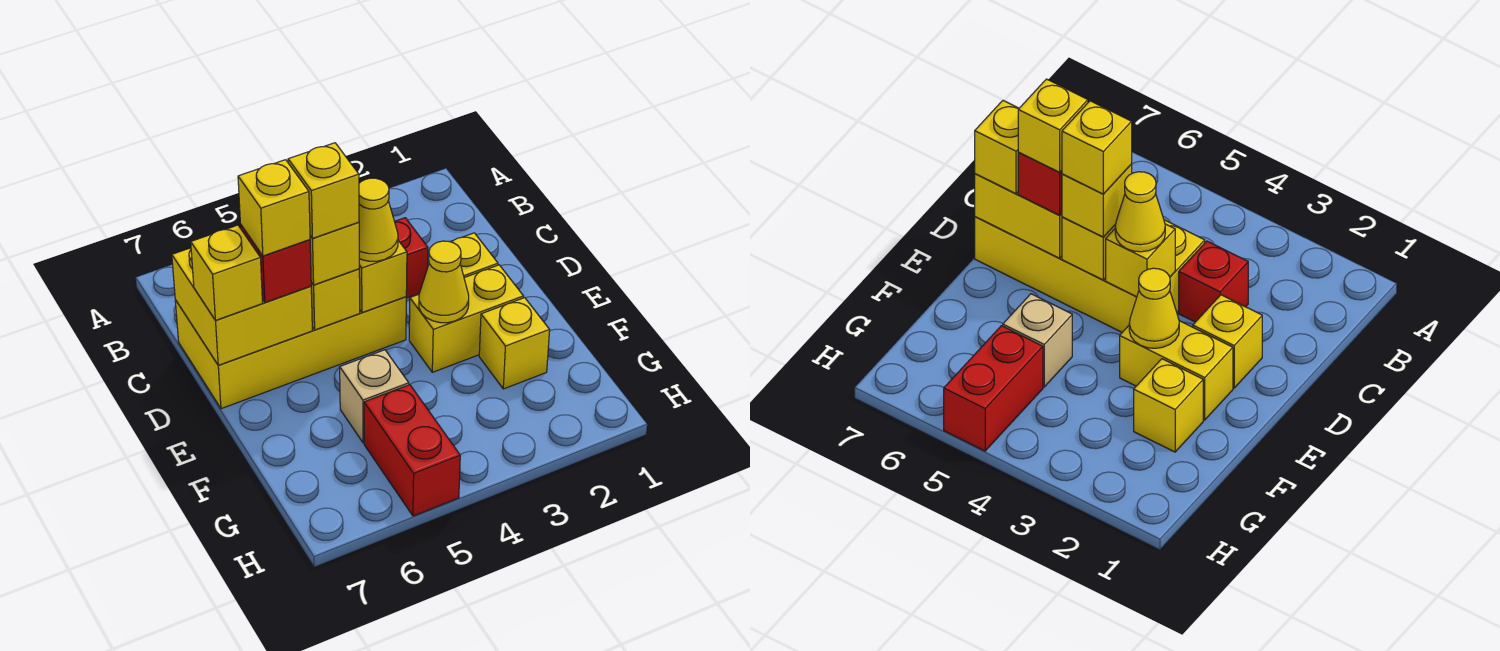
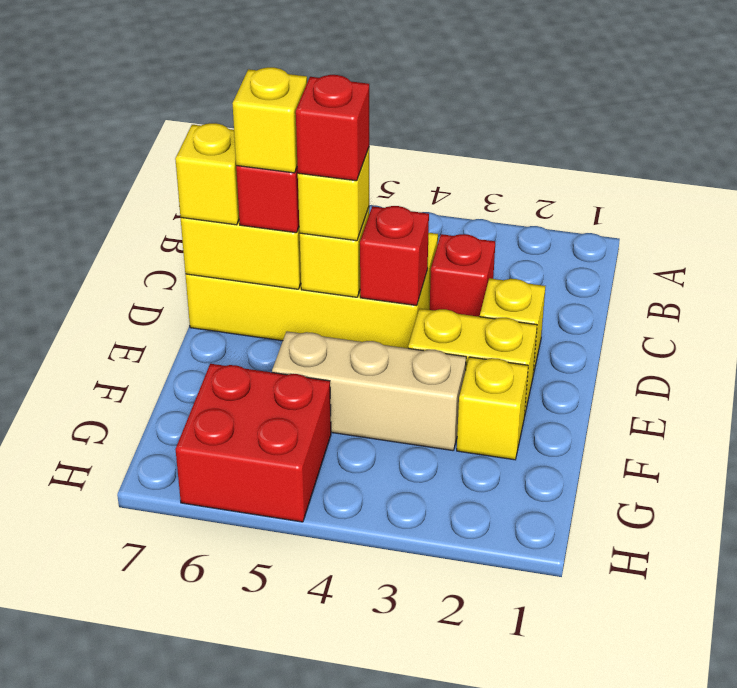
yellow brick D4 level 2 -> red brick D4 level 2
yellow cone D4 level 3 -> none
yellow brick D5 level 4 -> red brick D5 level 4
yellow cone E3 level 2 -> none
tan brick F5 level 1 -> tan brick F3:F5 level 1
red brick G5:H5 level 1 -> red brick G5:H6 level 1

